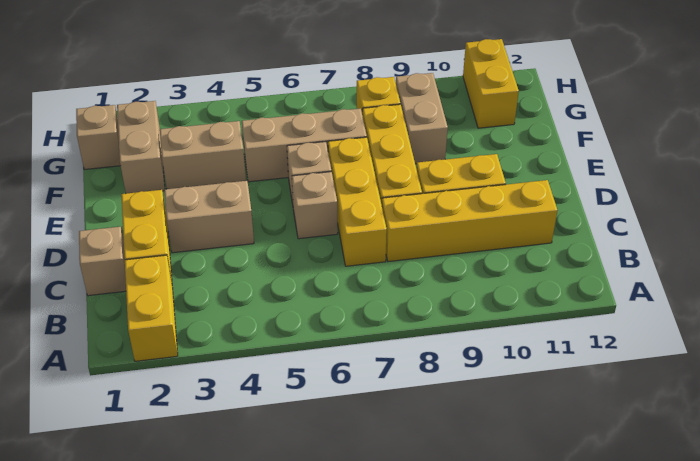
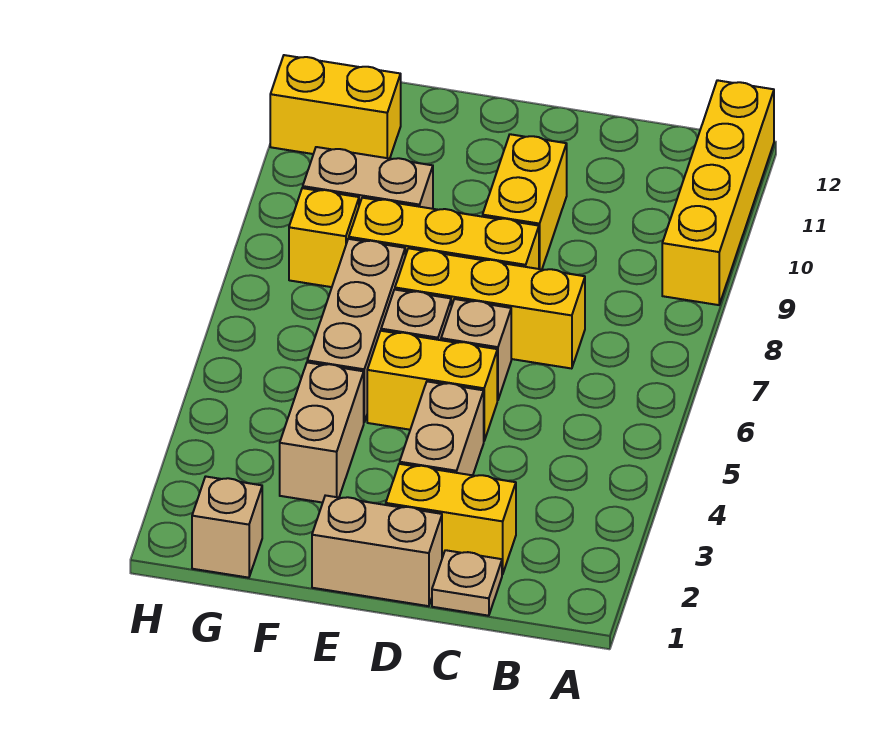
yellow brick A2:B2 level 1 -> yellow brick D5:E5 level 1
tan brick C1 level 1 -> tan plate C1 level 1
yellow brick C8:C11 level 1 -> yellow brick A9:A12 level 1
tan brick F2:G2 level 1 -> tan brick D1:E1 level 1

